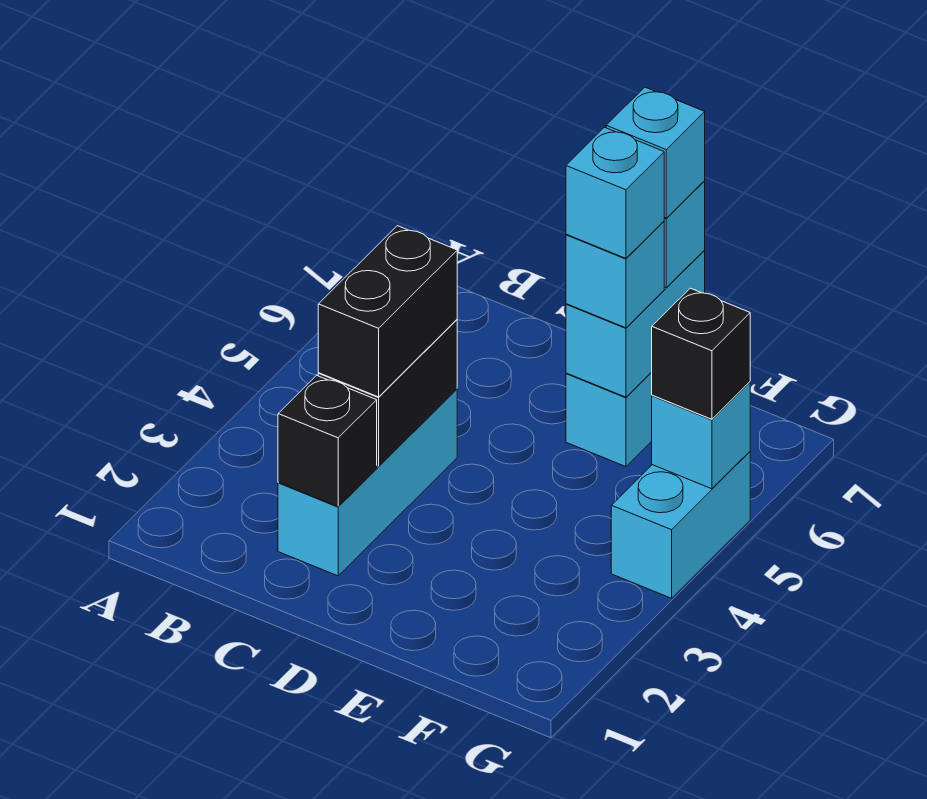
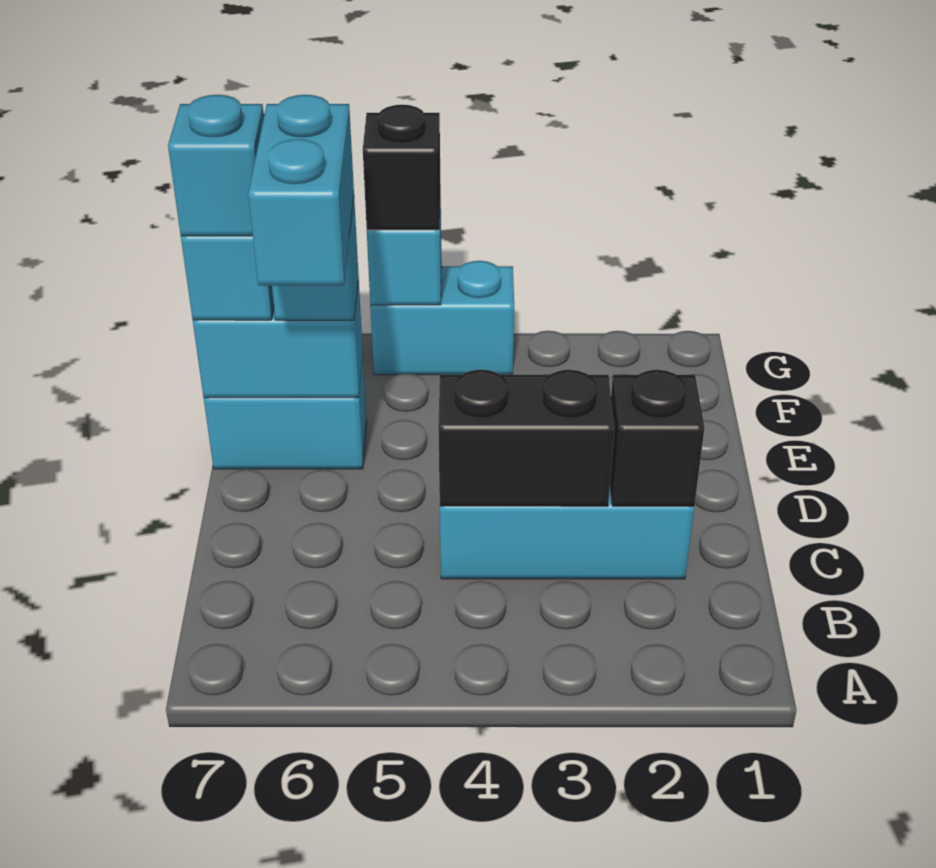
black brick C3:C4 level 3 -> none
cyan brick E6 level 4 -> cyan brick D6:E6 level 4

